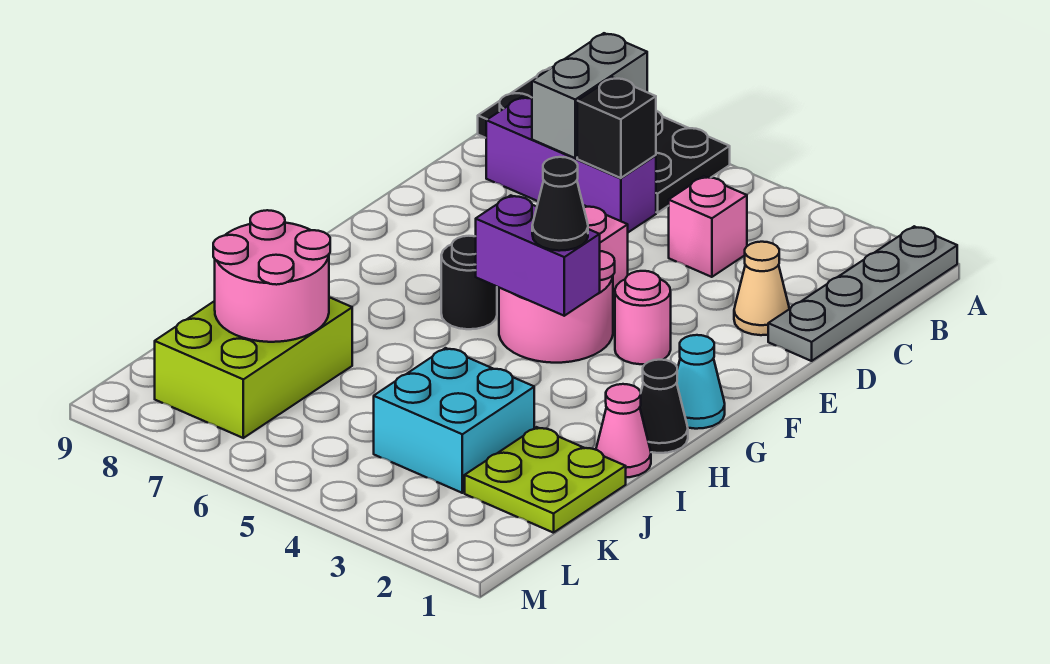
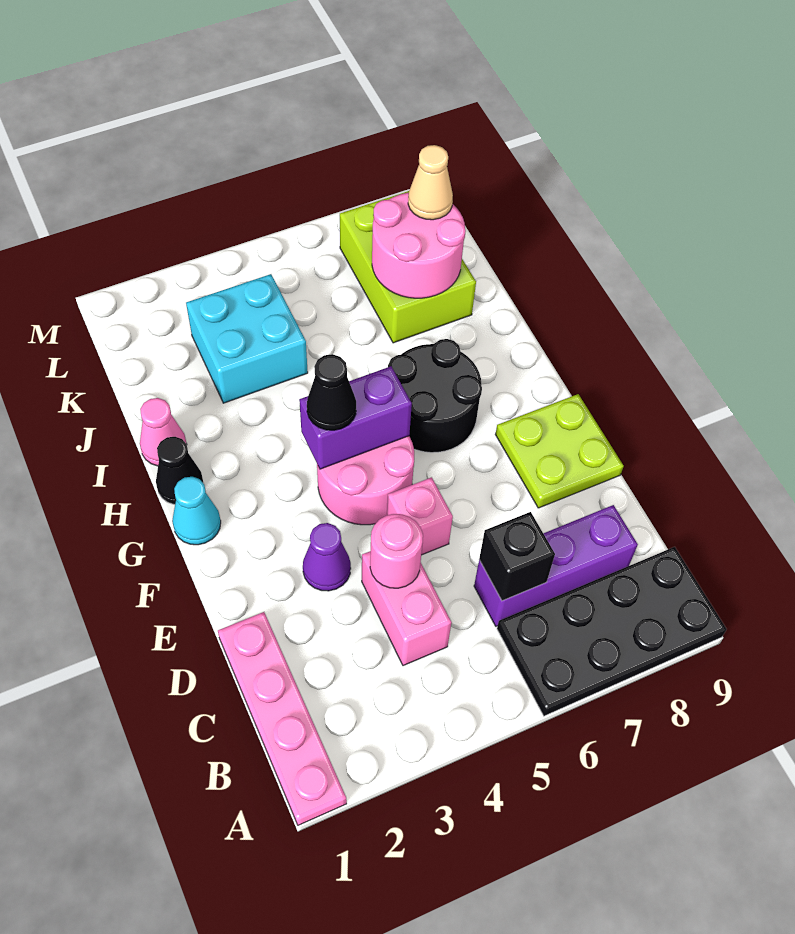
grey plate A1:D1 level 1 -> pink plate A1:D1 level 1
grey brick B7:C7 level 2 -> none
pink brick C4 level 1 -> pink brick C4:D4 level 1
tan cone D2 level 1 -> tan cone K8 level 3
none -> purple cone E3 level 1
pink round brick F3 level 1 -> pink round brick D4 level 2
black round brick G6 level 1 -> black round brick G6:H7 level 1
lime plate J1:K2 level 1 -> lime plate E8:F9 level 1

